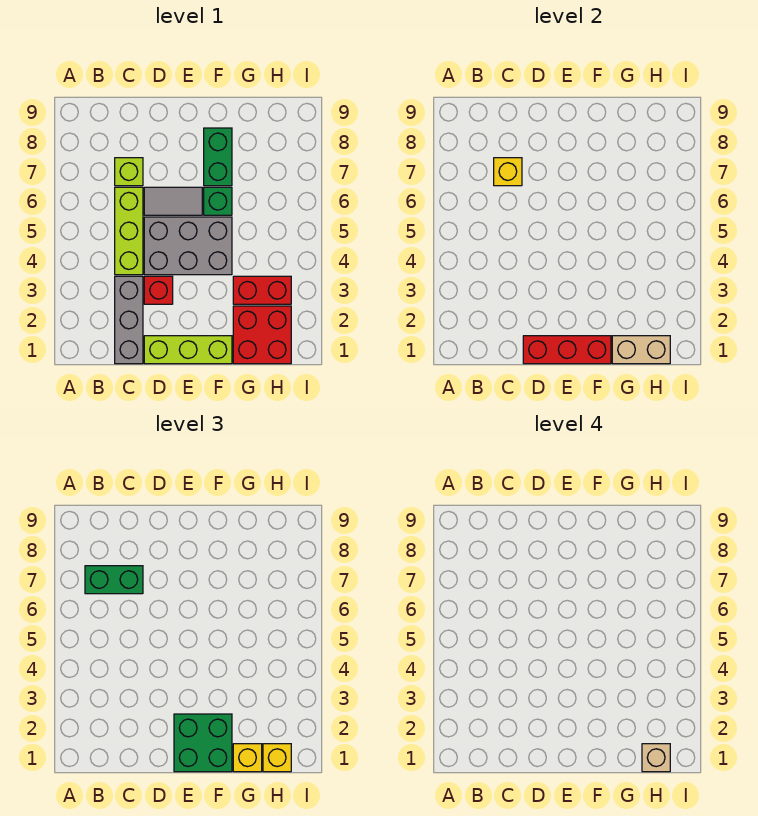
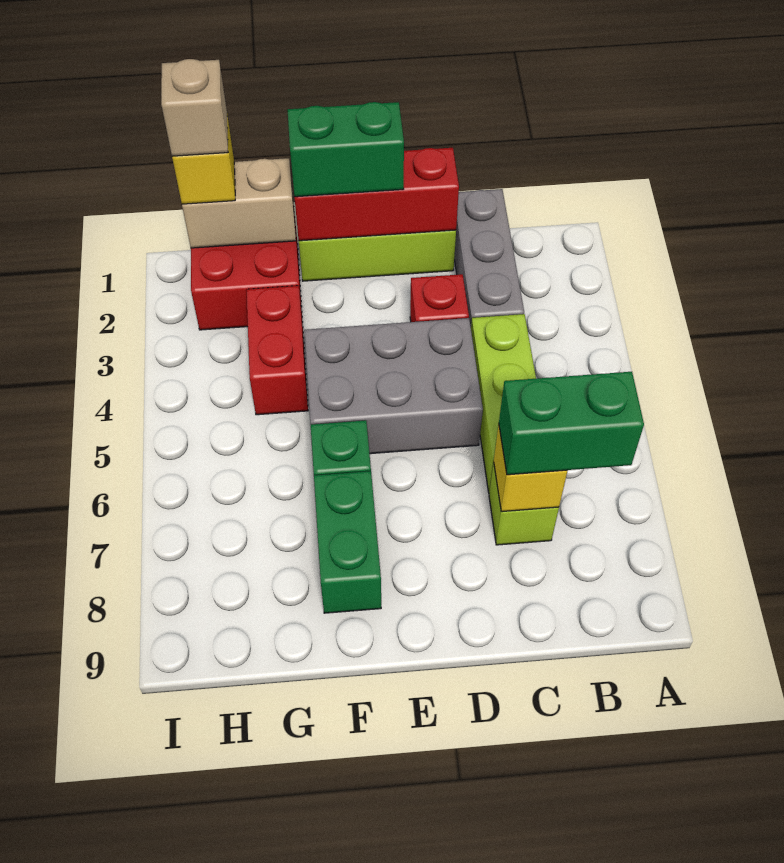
grey tile D6:E6 level 1 -> none
green brick E1:F2 level 3 -> green brick E1:F1 level 3
yellow brick G1 level 3 -> none
red brick G3:H3 level 1 -> red brick G3:G4 level 1

